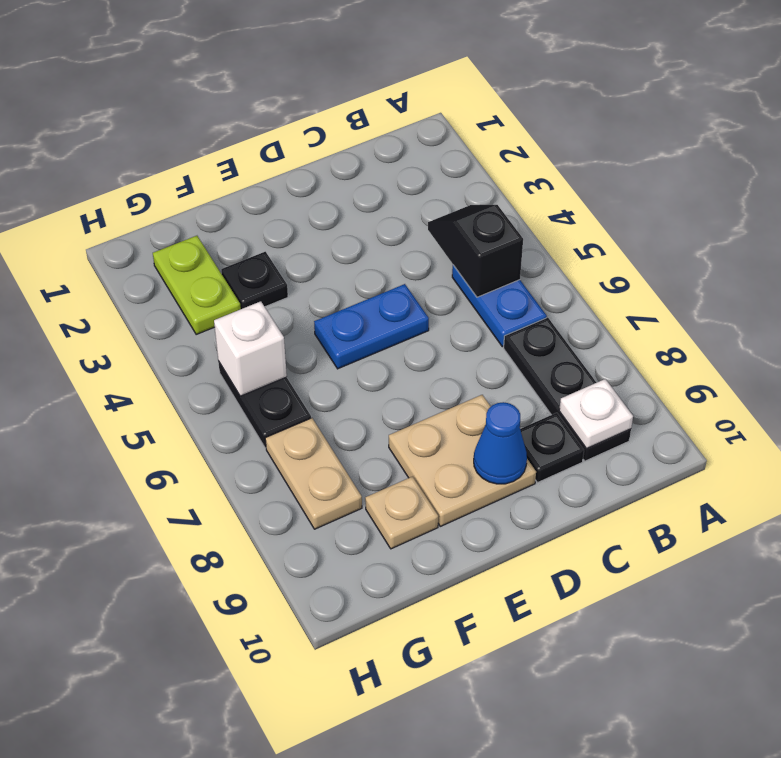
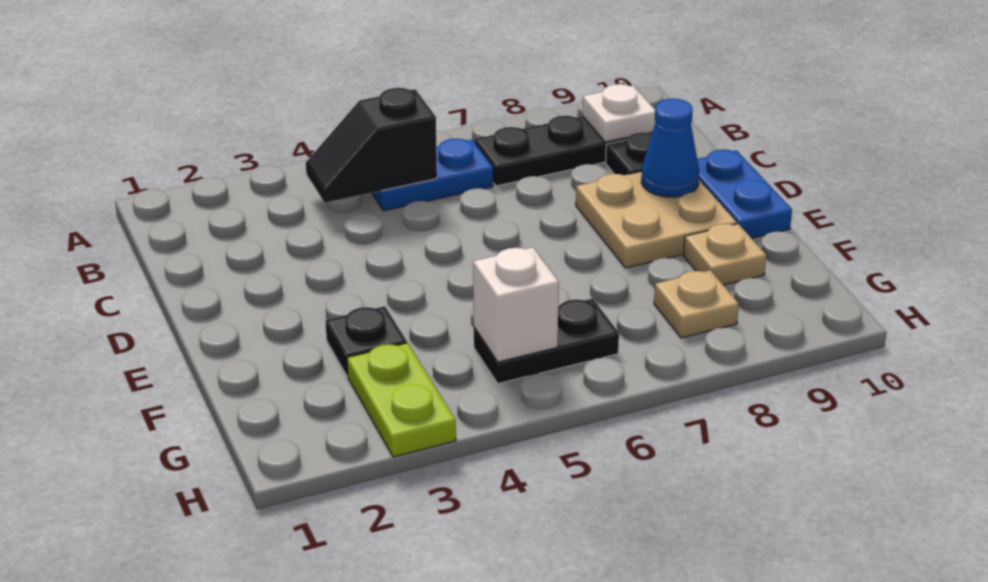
blue plate D5:E5 level 1 -> blue plate D10:E10 level 1
lime plate G2:G3 level 1 -> lime plate G3:H3 level 1
tan plate G7:G8 level 1 -> tan plate G8 level 1

